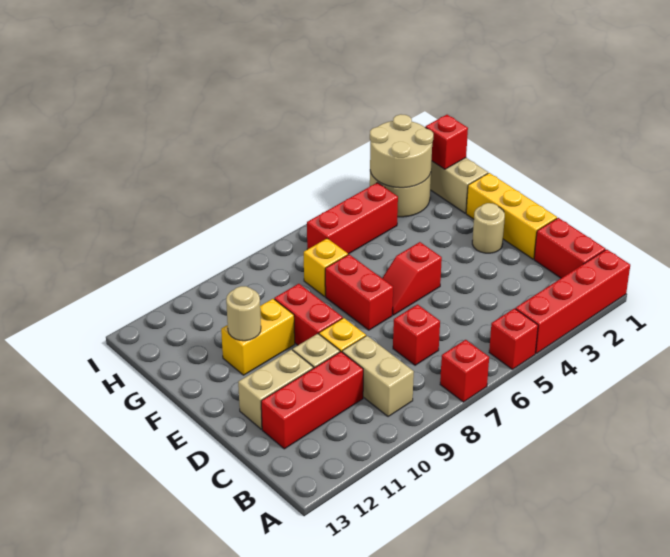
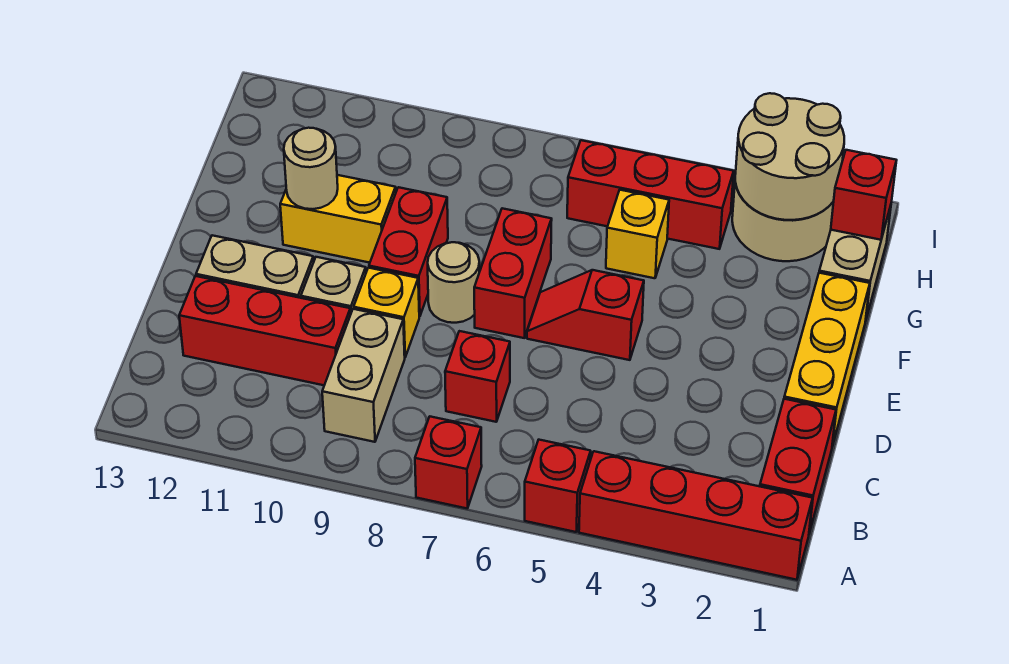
tan round brick E2 level 1 -> tan round brick E8 level 1
yellow brick G7 level 1 -> yellow brick G5 level 1

